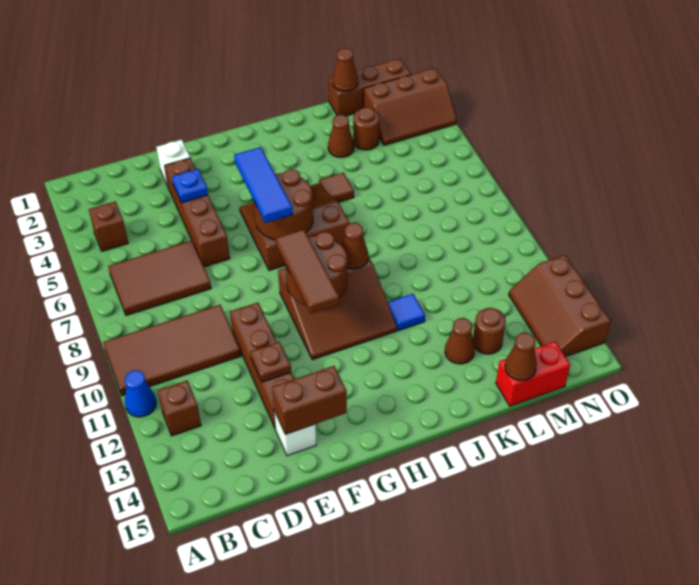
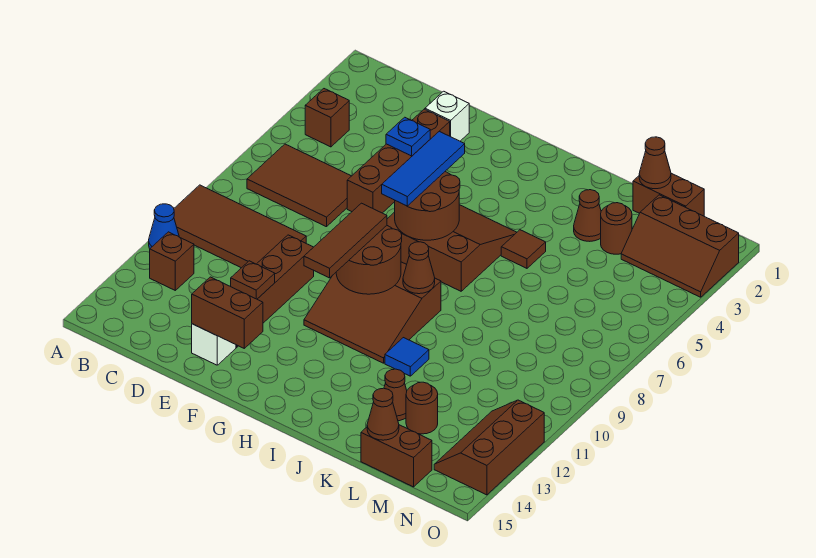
brown brick L1:N1 level 1 -> brown brick L1:M1 level 1
red brick L15:M15 level 1 -> brown brick L15:M15 level 1

